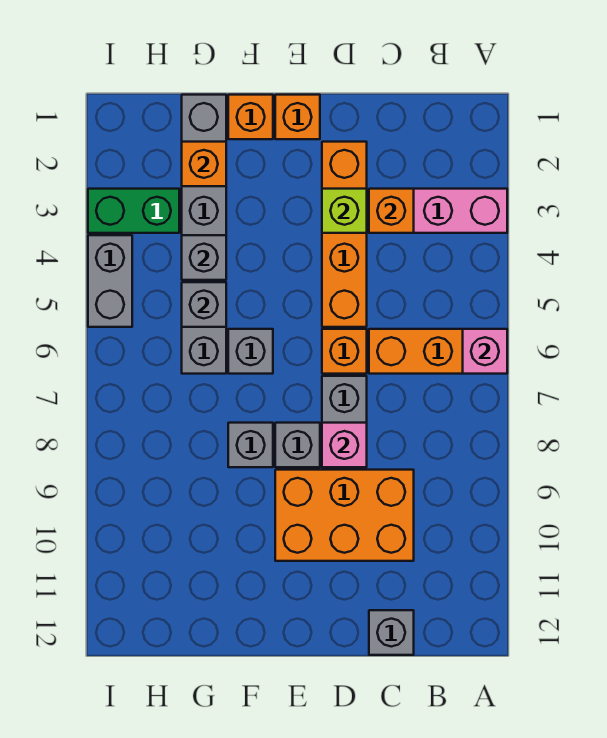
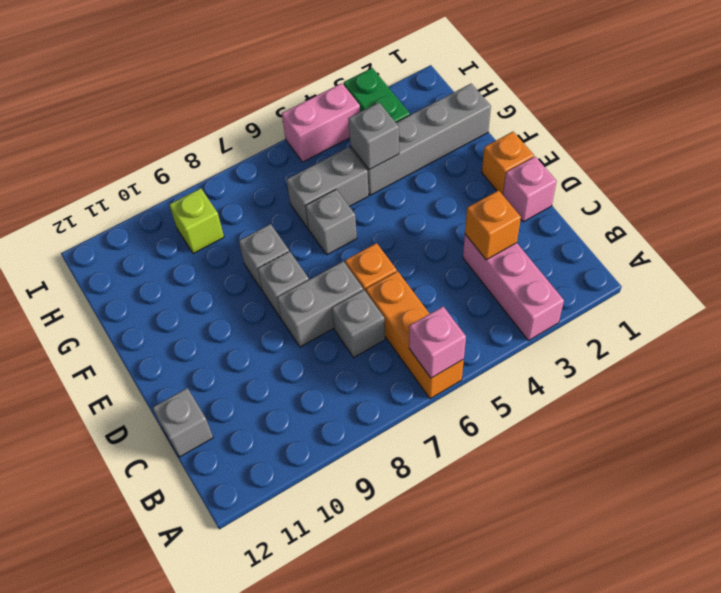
orange brick C9:E10 level 1 -> none
orange brick D2:D5 level 1 -> none
lime brick D3 level 2 -> lime brick H9 level 1
pink brick D8 level 2 -> pink brick D1 level 1
orange brick F1 level 1 -> none
orange brick G2 level 2 -> none
grey brick G5 level 2 -> grey brick C7 level 1
grey brick I4:I5 level 1 -> pink brick I4:I5 level 1

